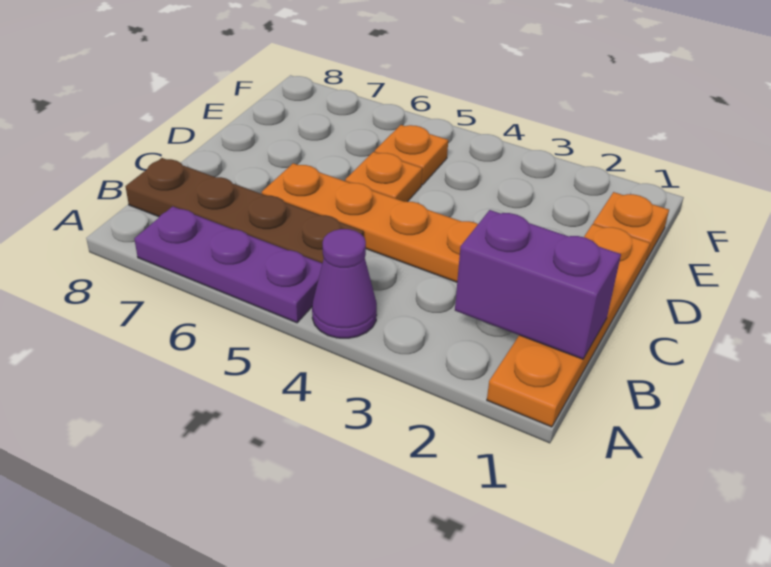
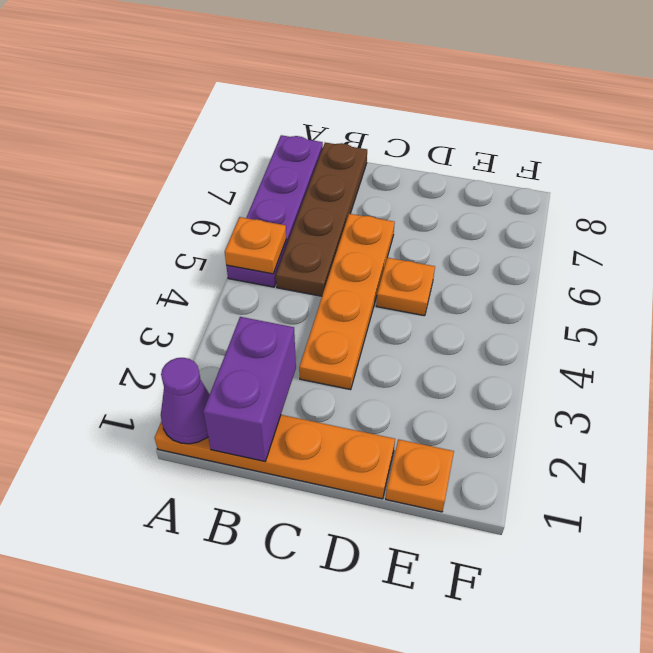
purple cone A4 level 1 -> purple cone A1 level 2
purple plate A5:A7 level 1 -> purple plate A5:A8 level 1
orange plate E5 level 1 -> orange plate A5 level 2

